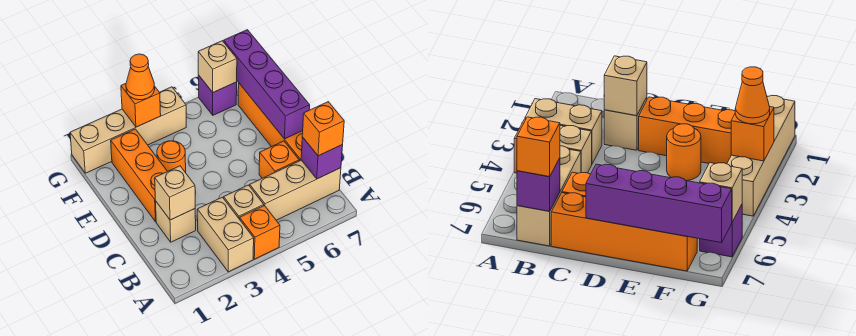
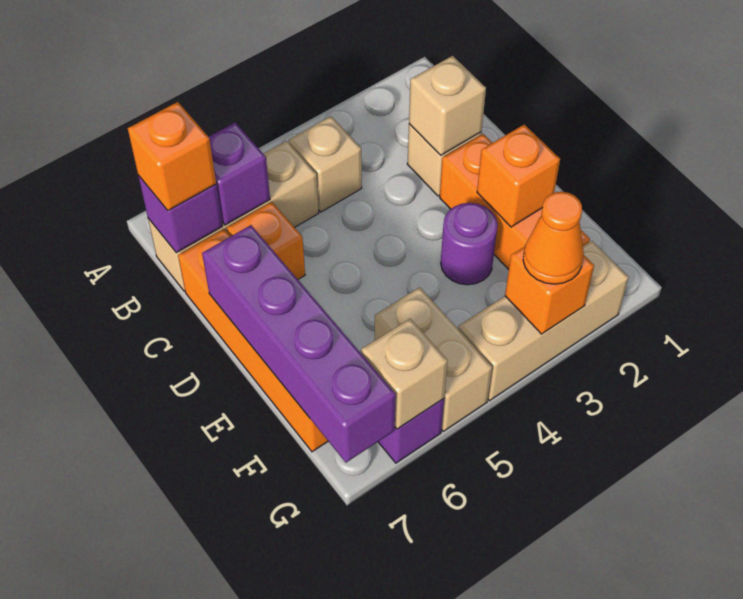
tan brick A3:B3 level 1 -> tan brick F5:G5 level 1
orange brick A4 level 1 -> orange brick E2 level 2
none -> purple brick B6 level 2
orange round brick E3 level 1 -> purple round brick E3 level 1
tan brick G1:G4 level 1 -> tan brick G2:G4 level 1

